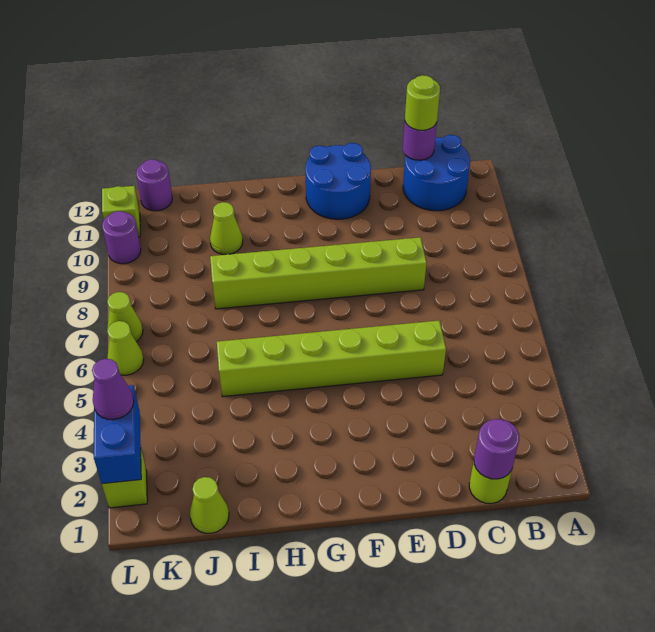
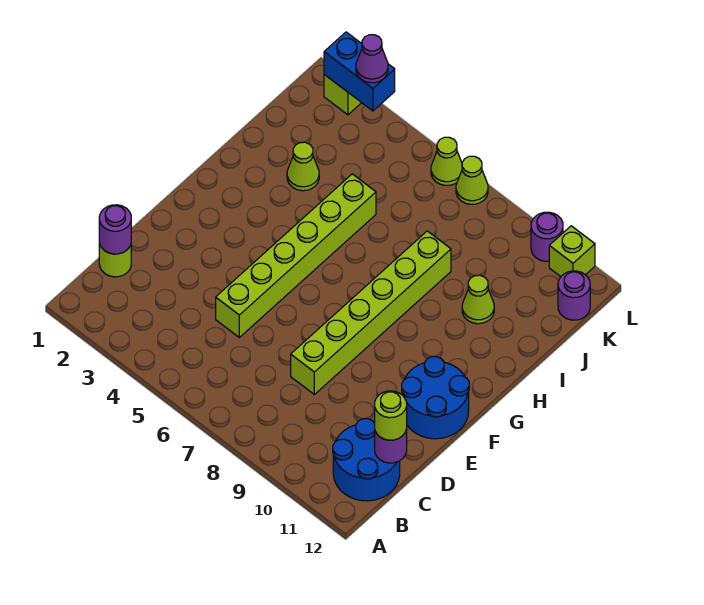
lime cone J1 level 1 -> lime cone I3 level 1

